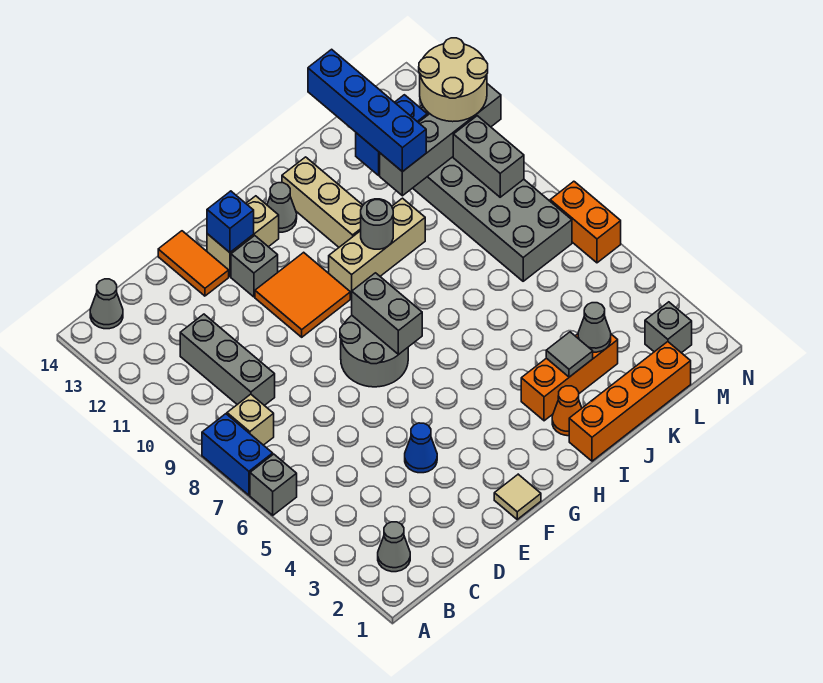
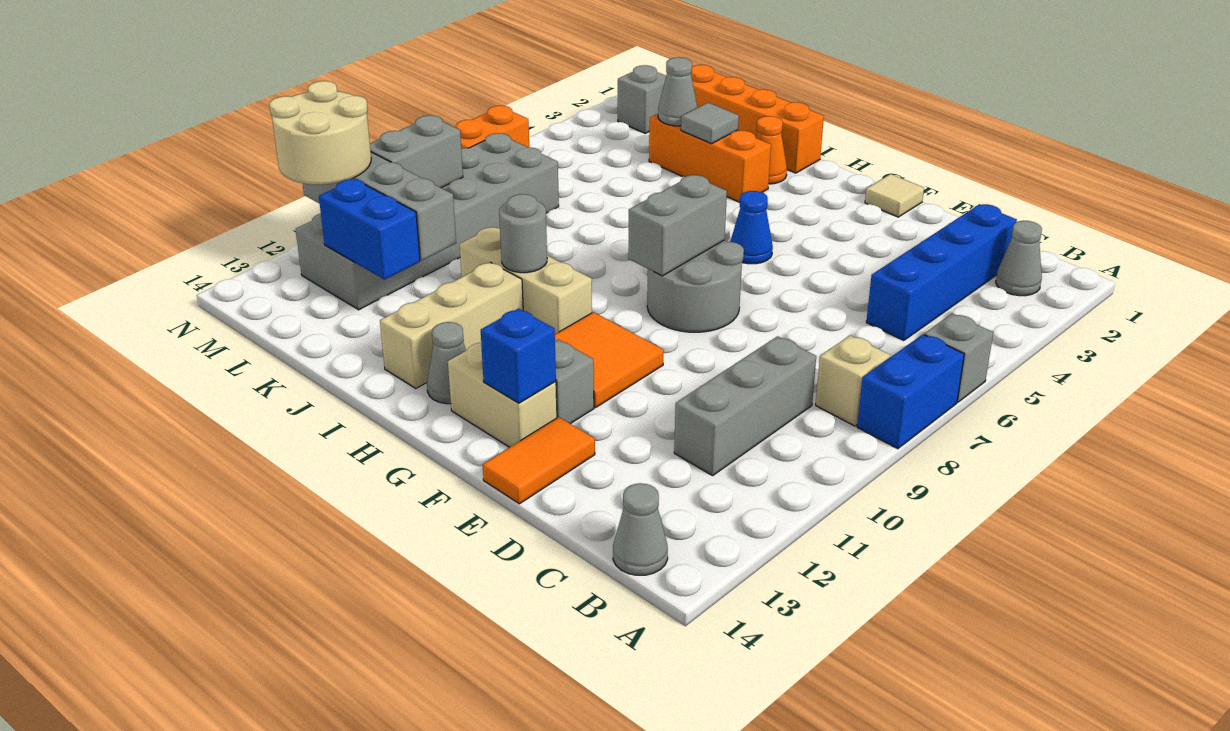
blue cone E4 level 1 -> blue cone G5 level 1
blue brick K11:K14 level 3 -> blue brick C2:C5 level 1

